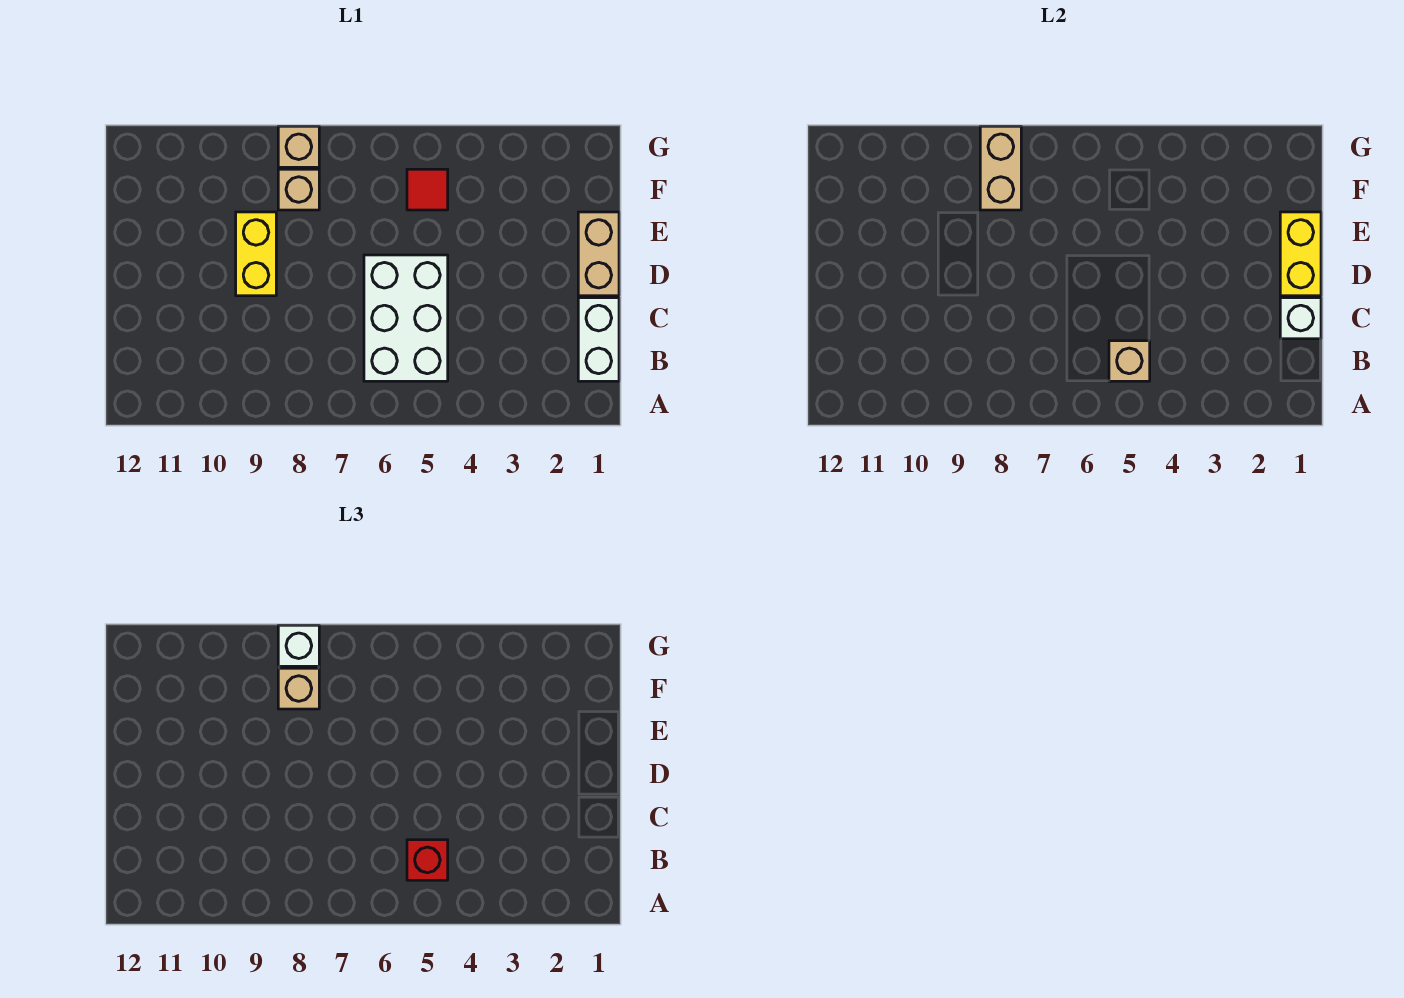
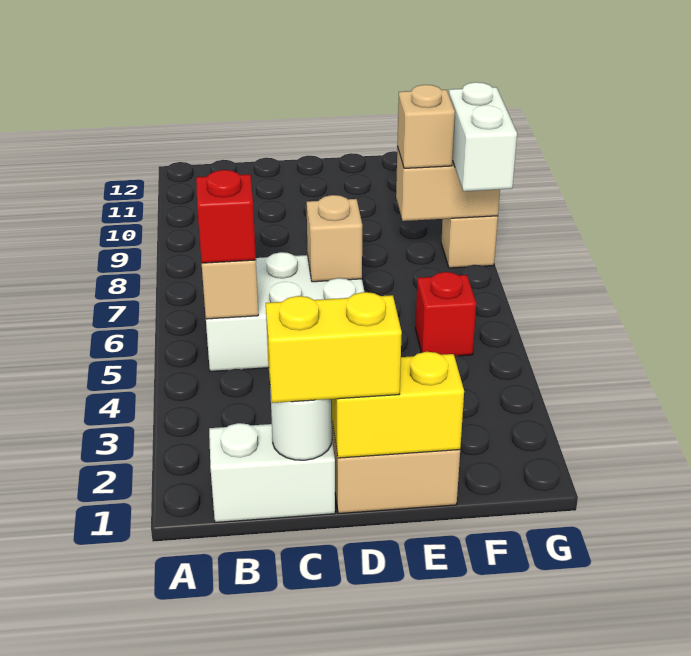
white brick C1 level 2 -> white round brick C1 level 2
yellow brick D9:E9 level 1 -> yellow brick C1:D1 level 3
red tile F5 level 1 -> red brick F5 level 1
tan brick F8 level 1 -> tan brick D6 level 2
white brick G8 level 3 -> white brick G7:G8 level 3

